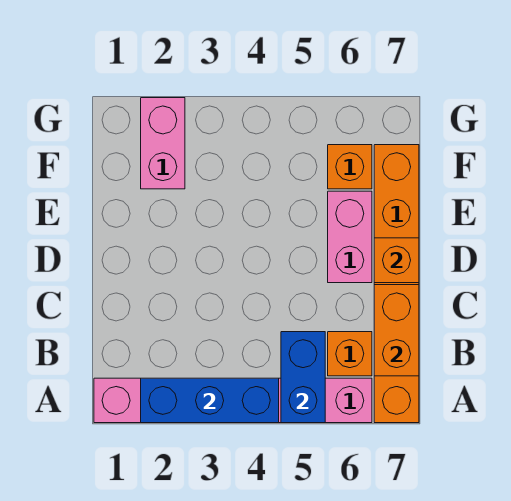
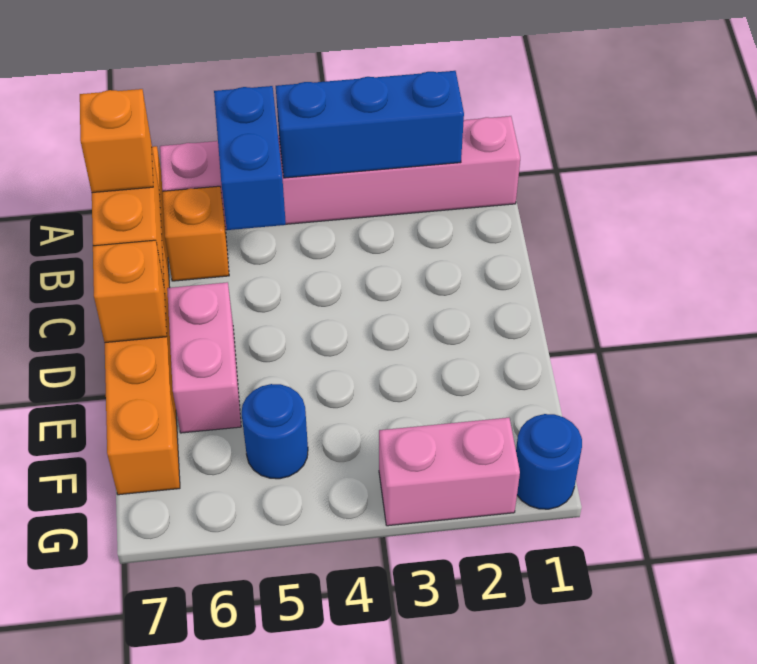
pink brick F2:G2 level 1 -> pink brick G2:G3 level 1
none -> blue round brick F5 level 1
orange brick F6 level 1 -> orange brick B7 level 3
none -> blue round brick G1 level 1

